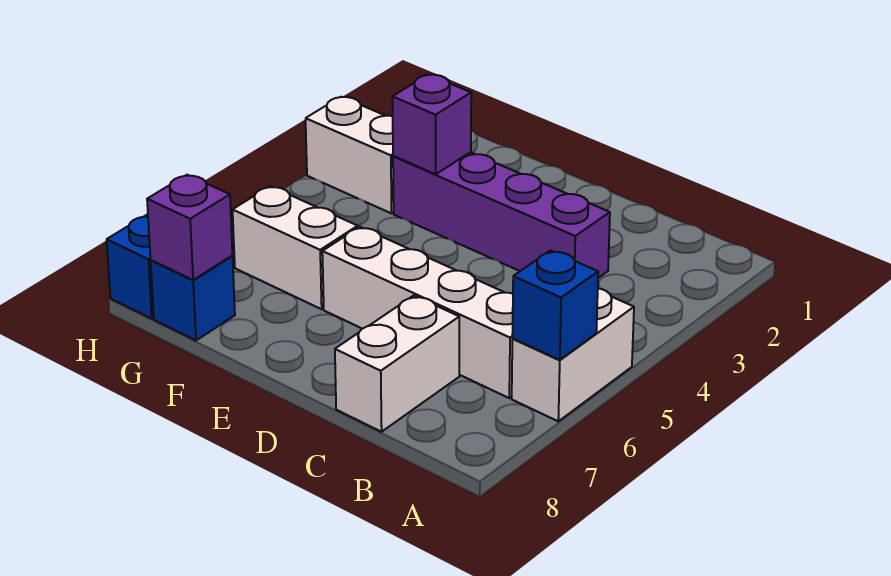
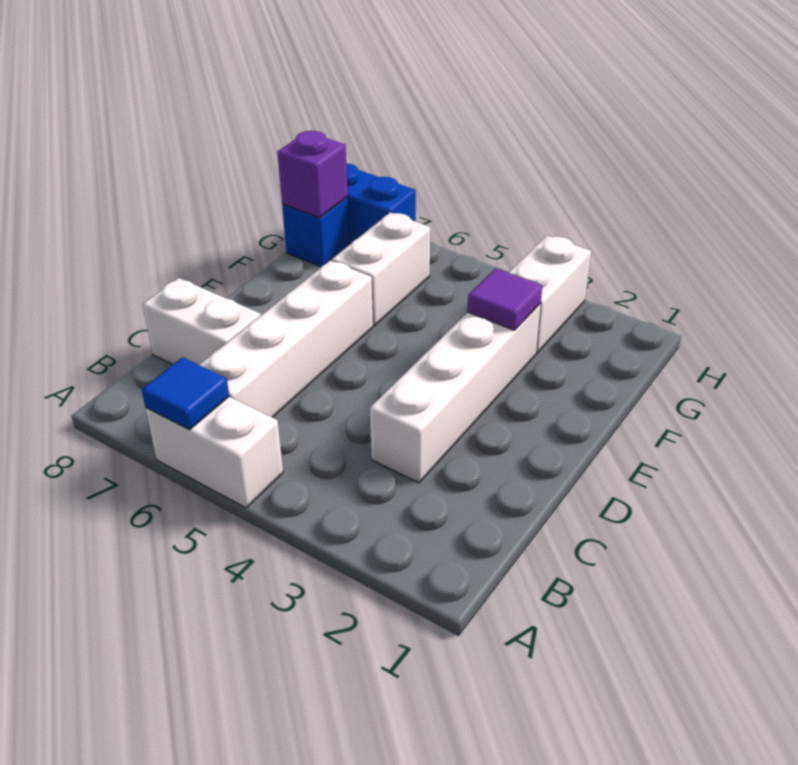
blue brick A6 level 2 -> blue tile A6 level 2
purple brick C3:F3 level 1 -> white brick C3:F3 level 1
purple brick F3 level 2 -> purple tile F3 level 2

